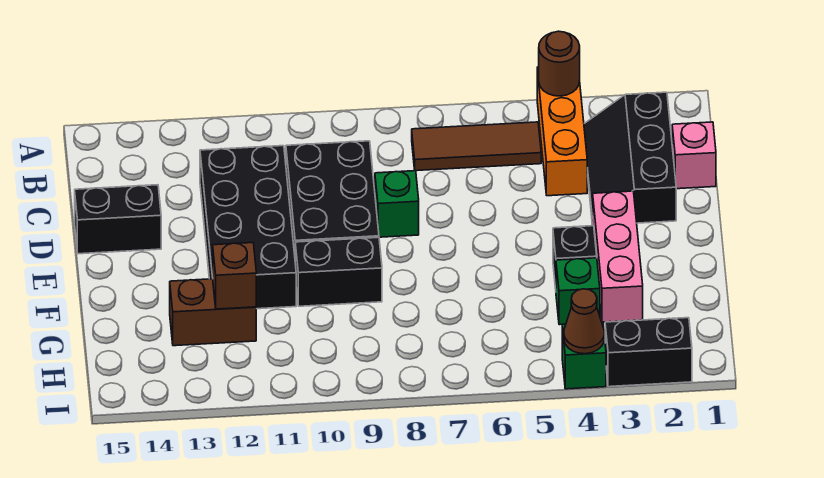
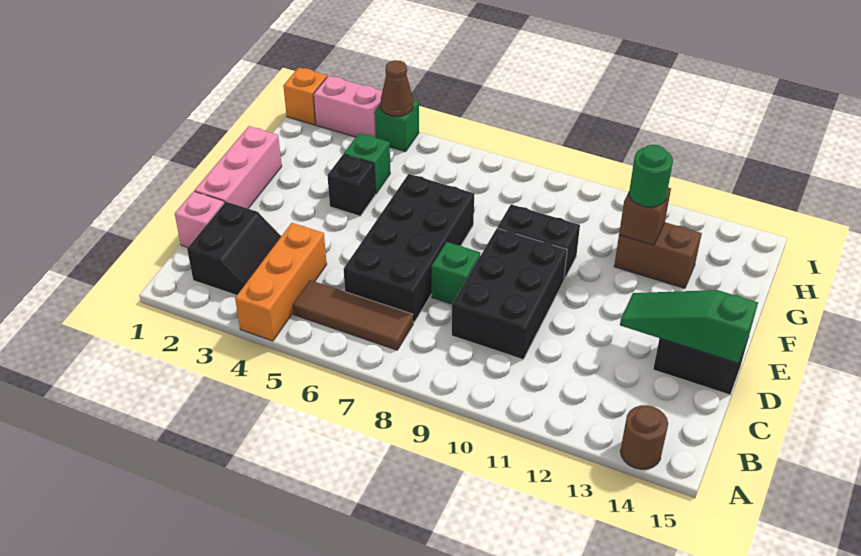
brown round brick A4 level 2 -> brown round brick A14 level 1
black slope B2:D3 level 1 top 2 -> black slope B2:C3 level 1 top 2
black brick C11:F12 level 1 -> black brick C6:F7 level 1
none -> green slope D13:D15 level 2 top 15
pink brick E3:G3 level 1 -> pink brick D1:F1 level 1
none -> green round brick G12 level 3
none -> orange brick I1 level 1
black brick I2:I3 level 1 -> pink brick I2:I3 level 1

